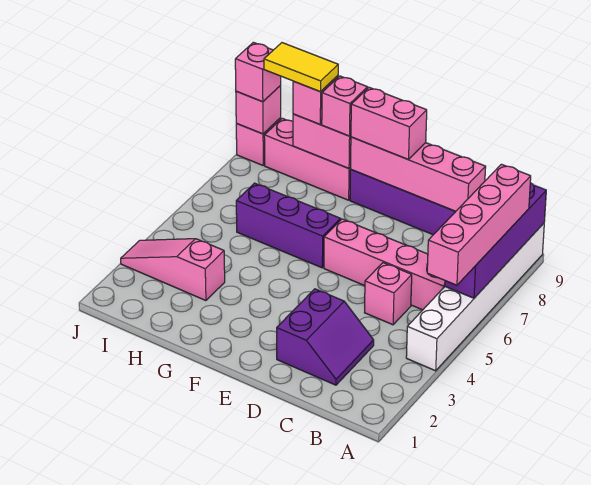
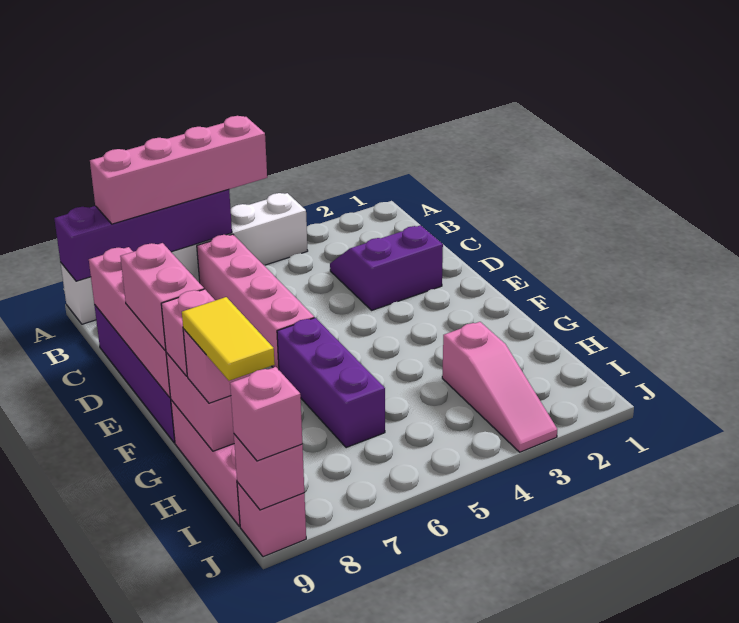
pink brick C5 level 1 -> none

